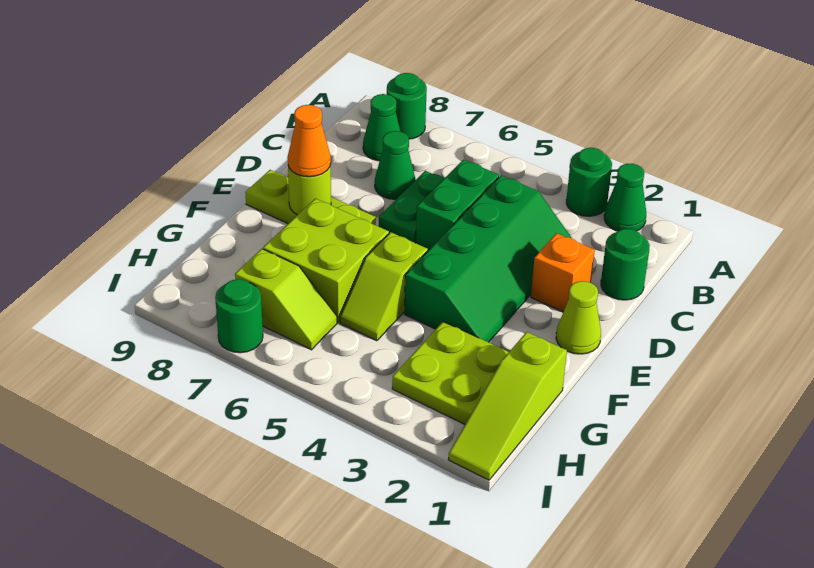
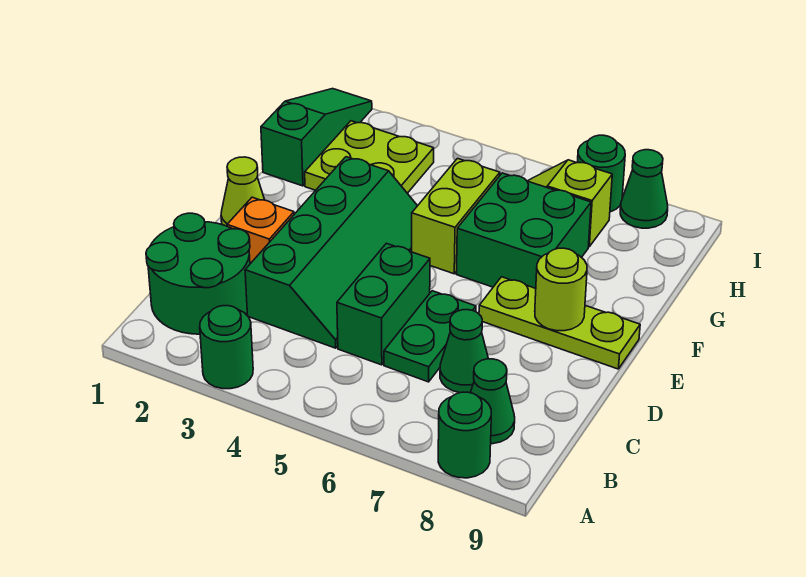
green cone A2 level 1 -> green cone I8 level 1
green round brick C1 level 1 -> green round brick B1:C2 level 1
green slope C3:F4 level 1 top 4 -> green slope C3:F4 level 1 top 3
orange cone E8 level 3 -> none
lime slope F5:G5 level 1 top F -> lime brick F5:G5 level 1
lime brick F6:G7 level 1 -> green brick F6:G7 level 1
lime slope G1:I1 level 1 top G -> green slope G1:I1 level 1 top G

